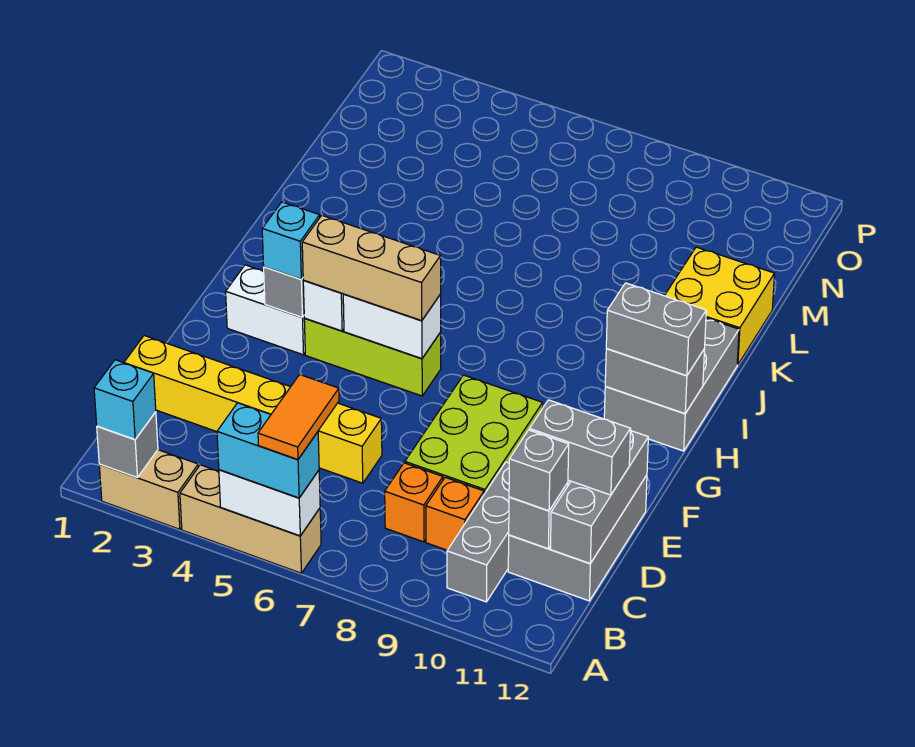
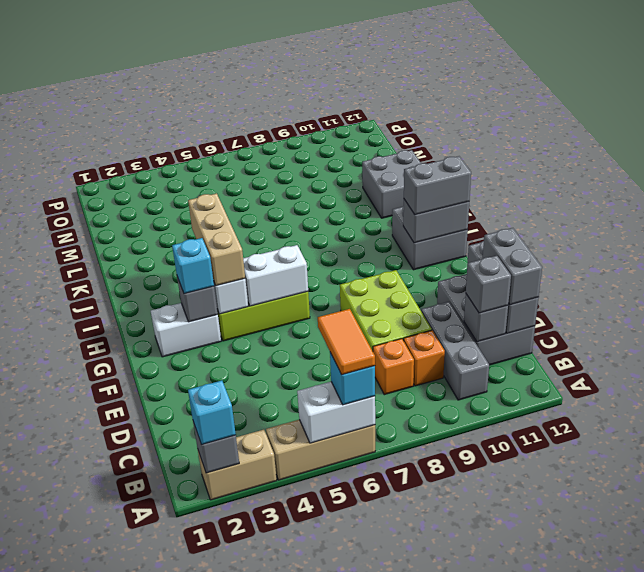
cyan brick A5:A6 level 3 -> cyan brick A6 level 3
yellow brick D1:D6 level 1 -> none
grey brick D11:D12 level 3 -> grey brick C12:D12 level 3
tan brick G4:G6 level 3 -> tan brick G4:I4 level 3
grey brick H11:J12 level 1 -> grey brick H11:I12 level 1
yellow brick K11:L12 level 1 -> grey brick K11:L12 level 1

